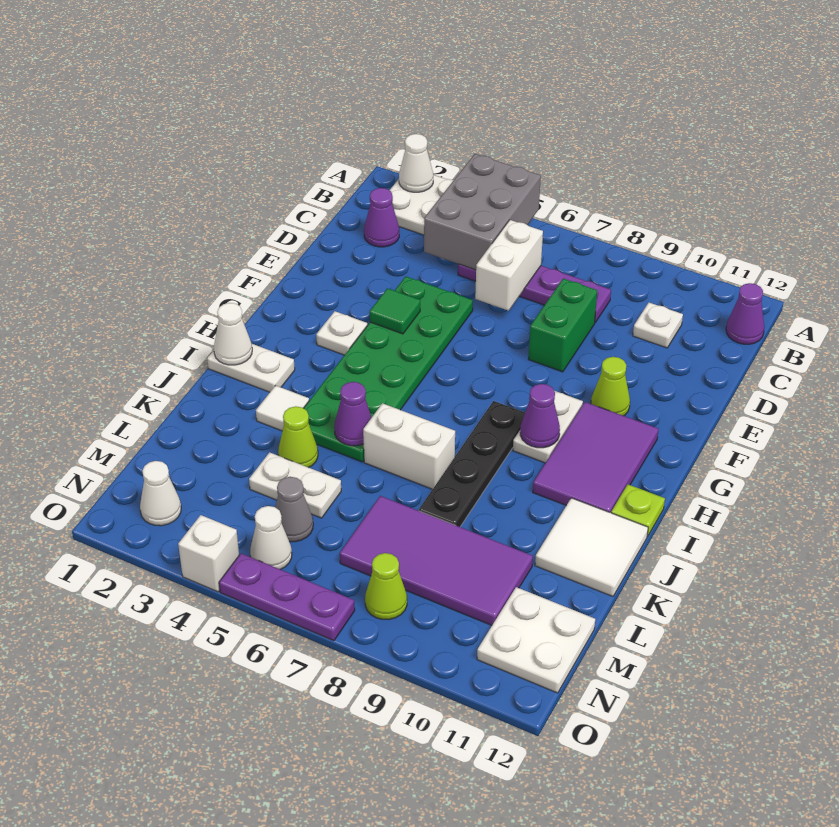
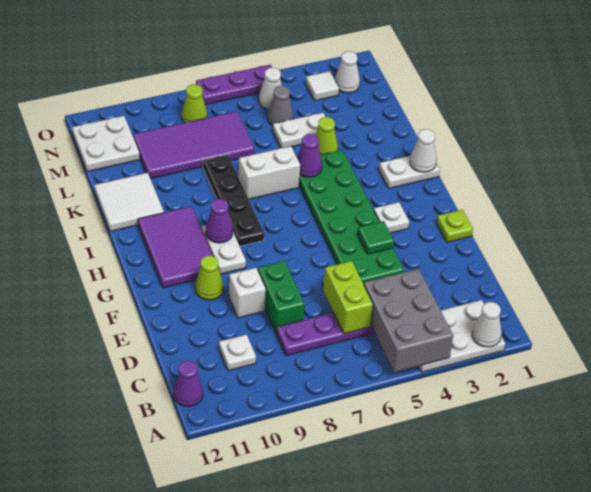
purple cone C2 level 1 -> none
white brick C6:D6 level 2 -> lime brick C6:D6 level 2
lime plate I12 level 1 -> lime plate F1 level 1
white tile J3 level 1 -> white tile N3 level 1
white brick O4 level 1 -> white brick E9 level 1

